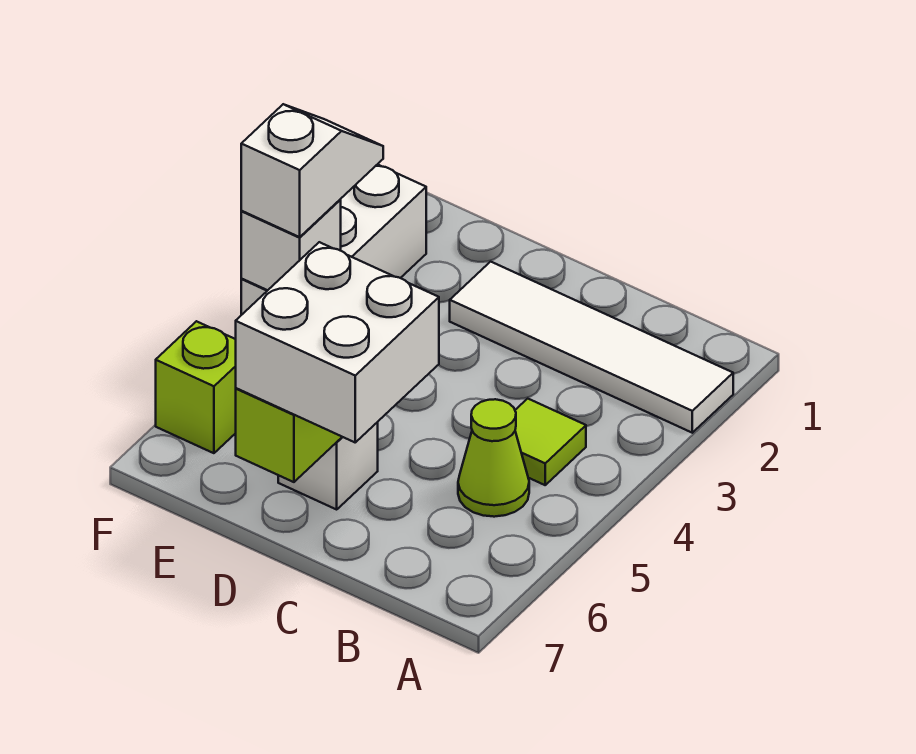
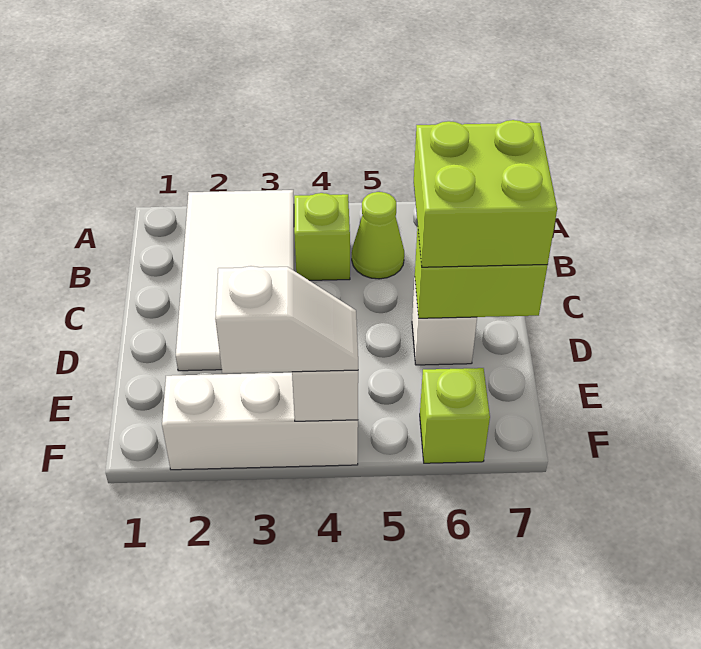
white tile A2:D2 level 1 -> white tile A2:D3 level 1
lime tile B4 level 1 -> lime brick B4 level 1
white brick C6:D7 level 3 -> lime brick C6:D7 level 3
white slope F3:F4 level 3 top 4 -> white slope F3:F4 level 3 top 3

